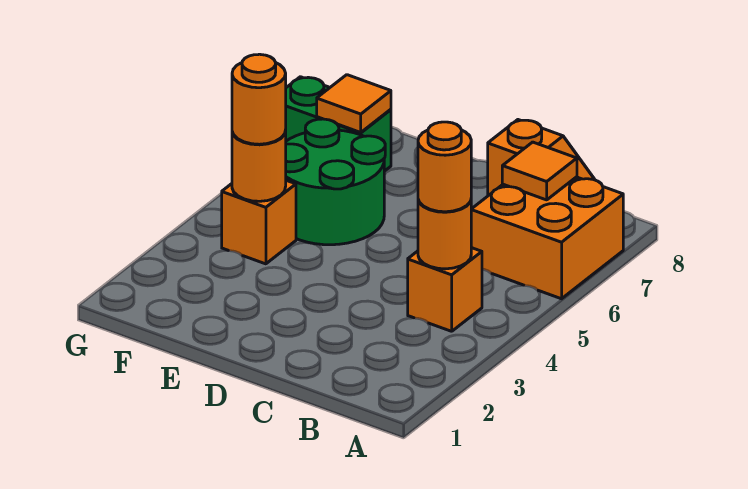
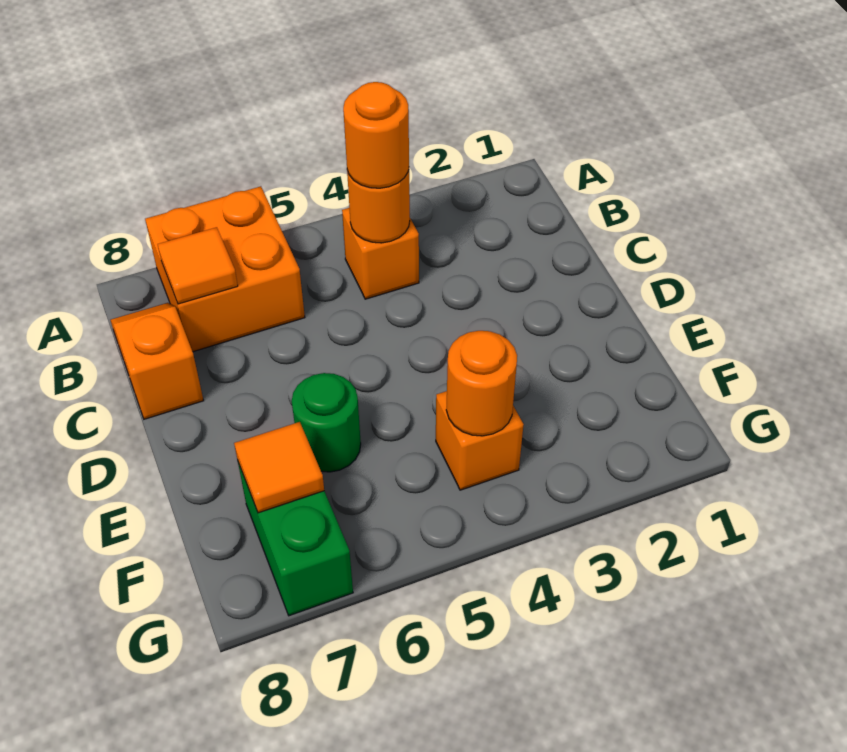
green round brick E5:F6 level 1 -> green round brick E6 level 1
orange round brick F4 level 3 -> none

